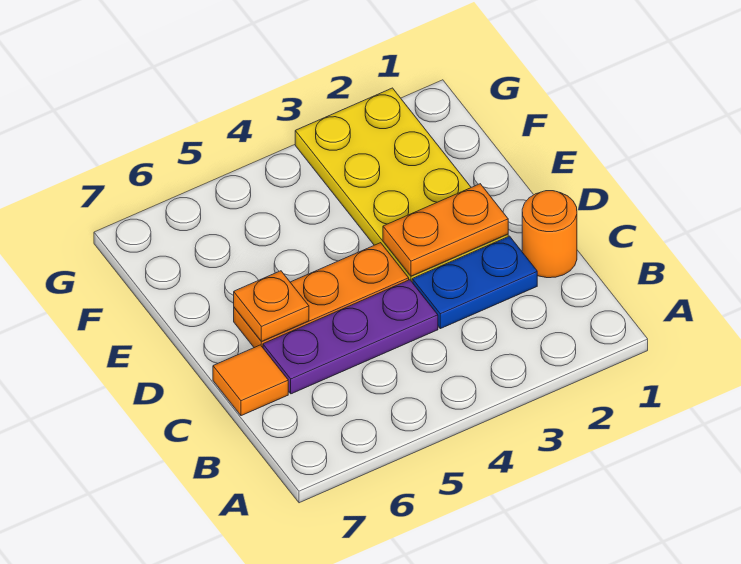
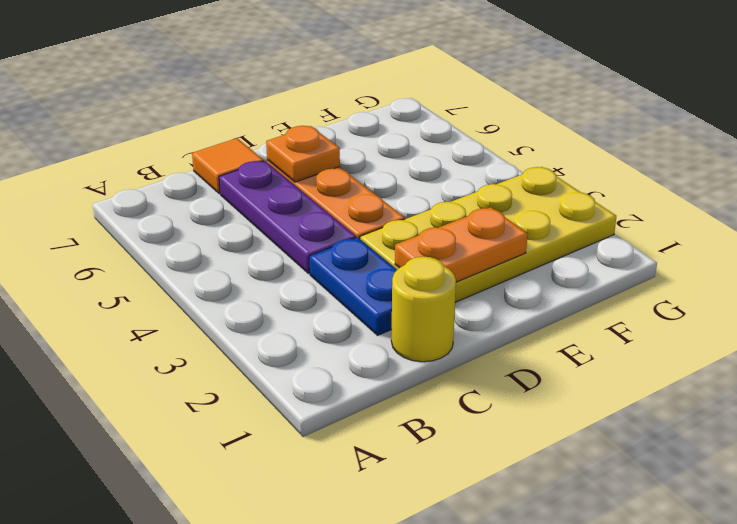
orange round brick C1 level 1 -> yellow round brick C1 level 1
orange plate D2:D3 level 2 -> orange plate D2:E2 level 2

